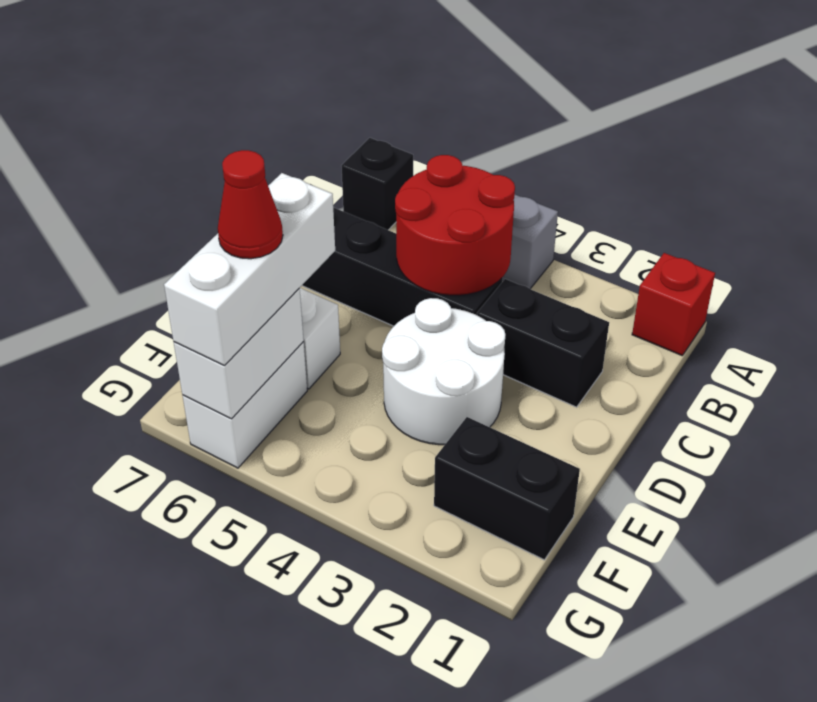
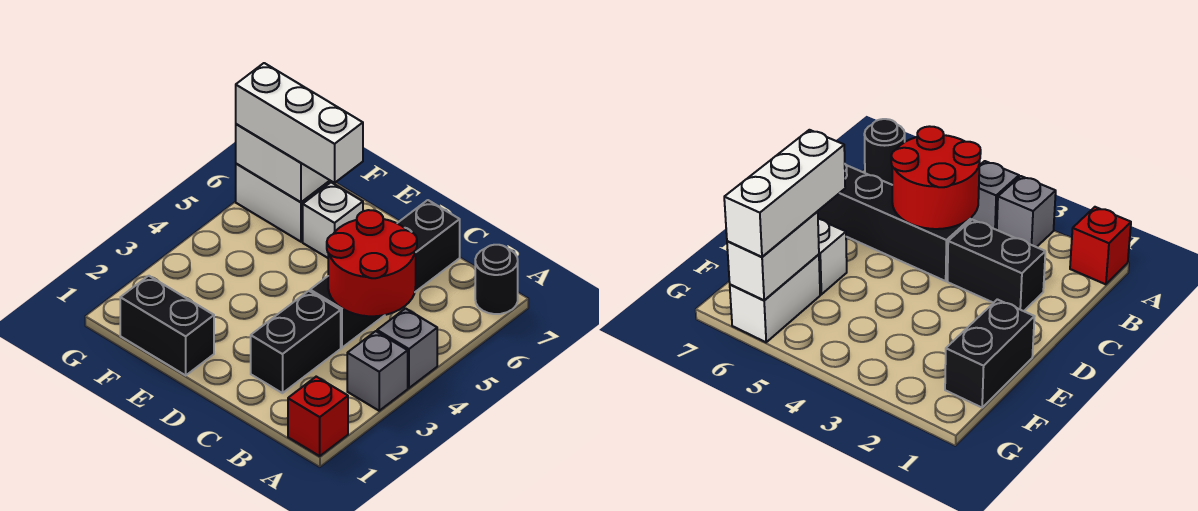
none -> grey brick A3 level 1
black brick A7 level 1 -> black round brick A7 level 1
white round brick D3:E4 level 1 -> none
black brick F1:F2 level 1 -> black brick E1:F1 level 1
red cone F6 level 4 -> none

